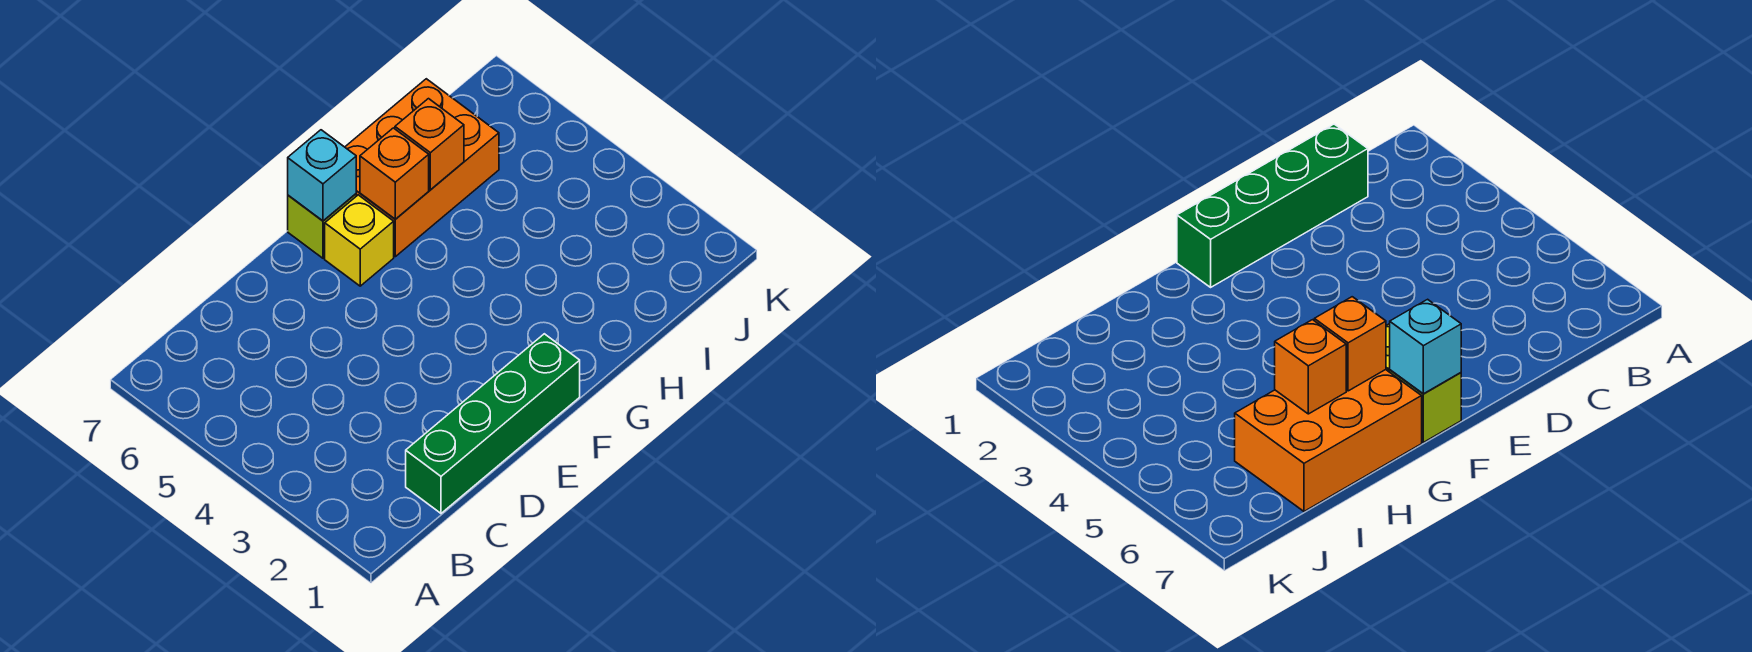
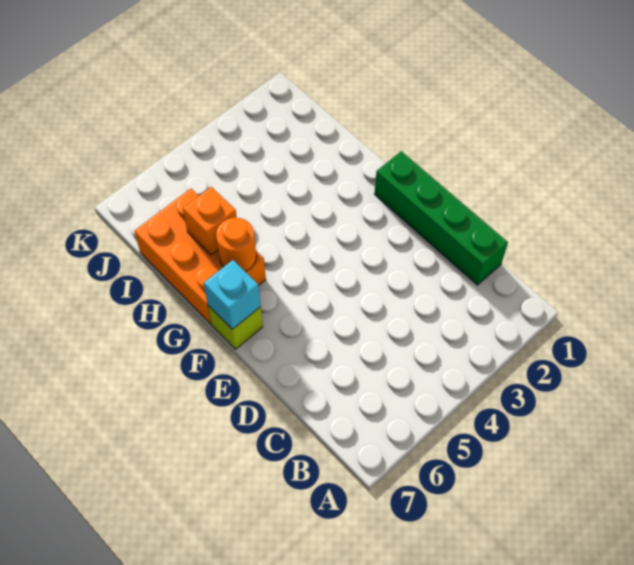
yellow brick F6 level 1 -> none
orange brick G6 level 2 -> orange round brick G6 level 2

